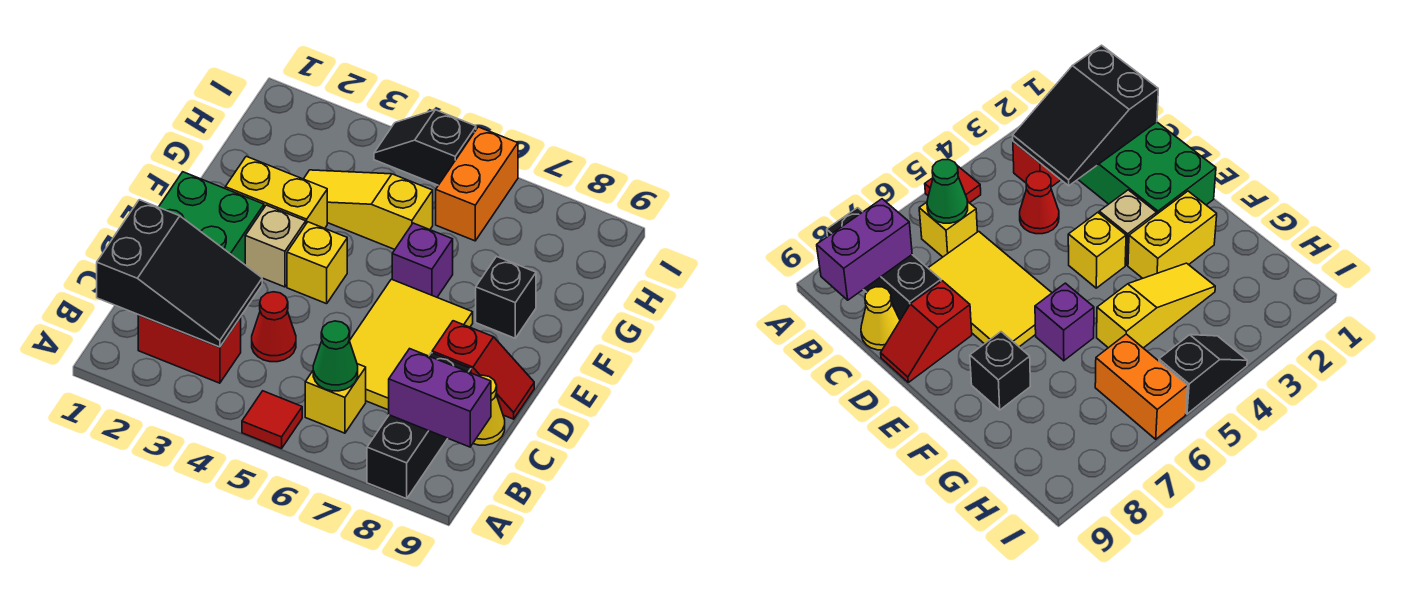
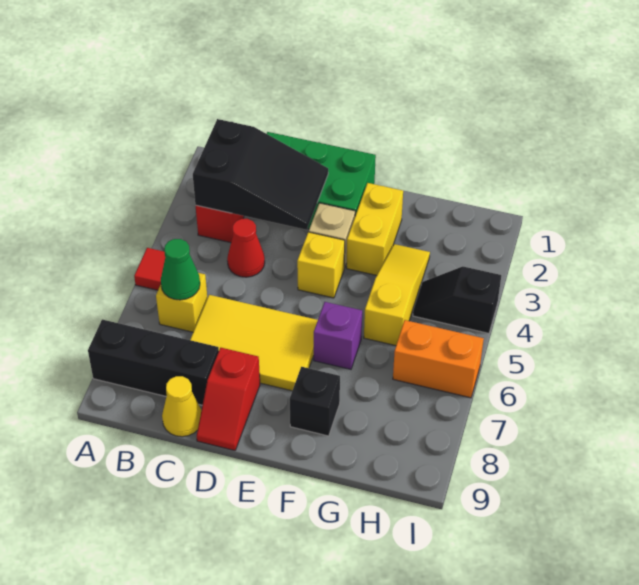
black slope B1:C3 level 2 top 1 -> black slope B2:D3 level 2 top B
purple brick B8:B9 level 2 -> none
black slope I4:I5 level 1 top 5 -> black slope H4:I4 level 1 top I

